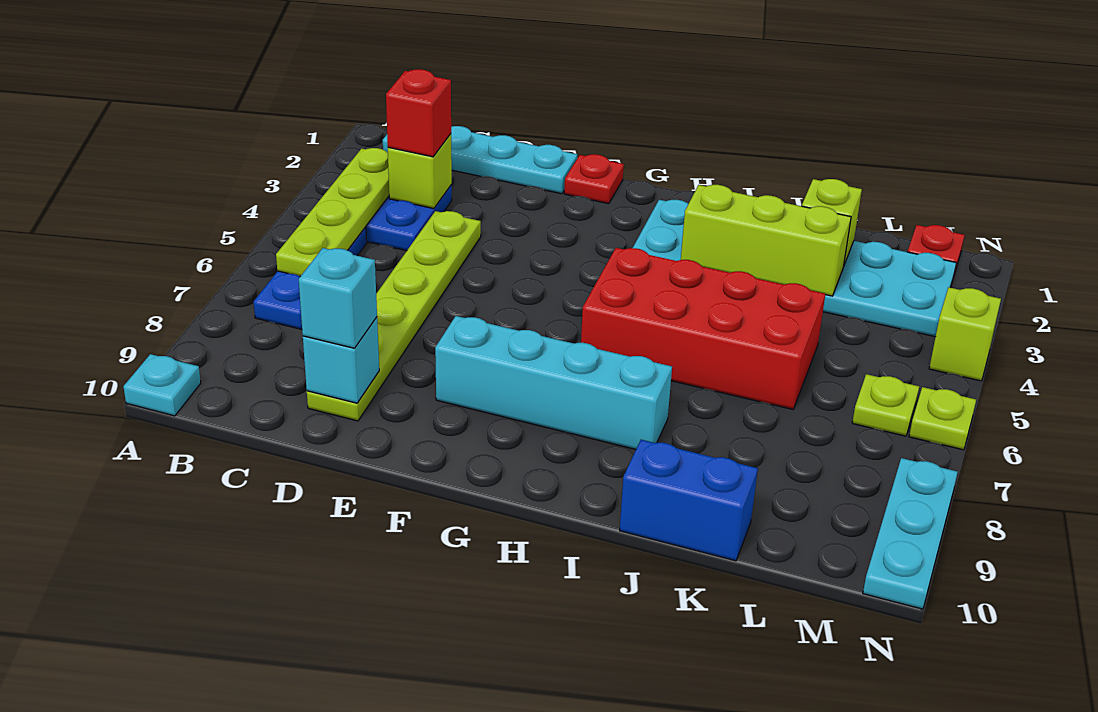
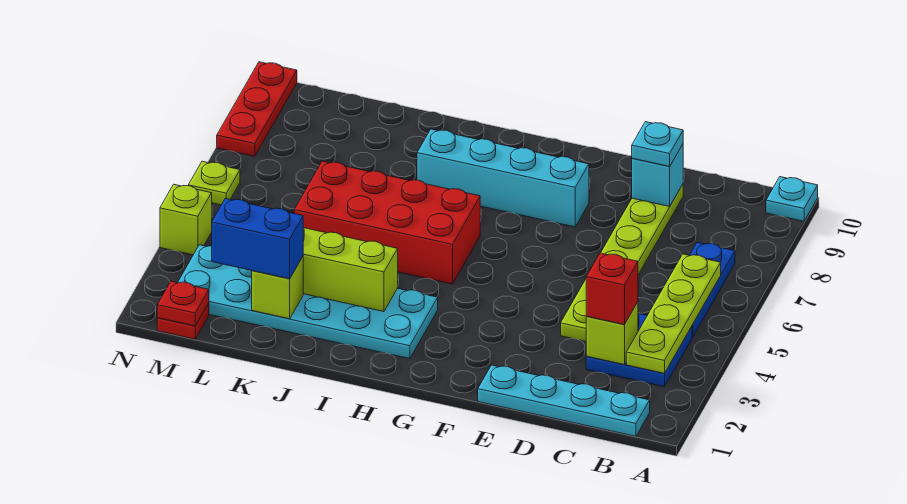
cyan brick D9 level 3 -> cyan plate D9 level 3
red plate F1 level 1 -> red plate M1 level 2
blue brick J10:K10 level 1 -> blue brick K2:L2 level 3
lime plate M6 level 1 -> none
cyan plate N8:N10 level 1 -> red plate N8:N10 level 1

